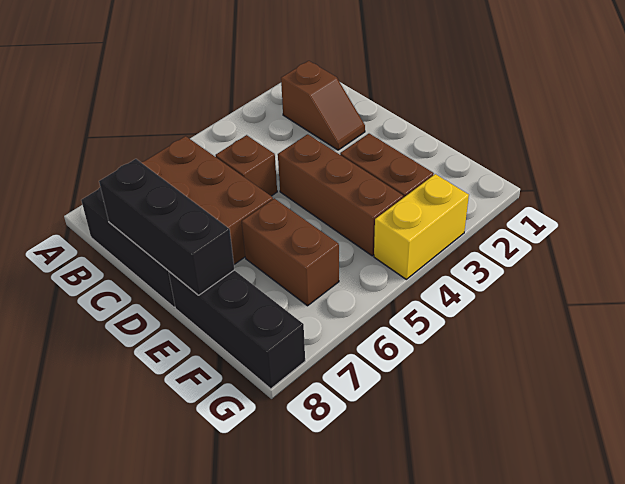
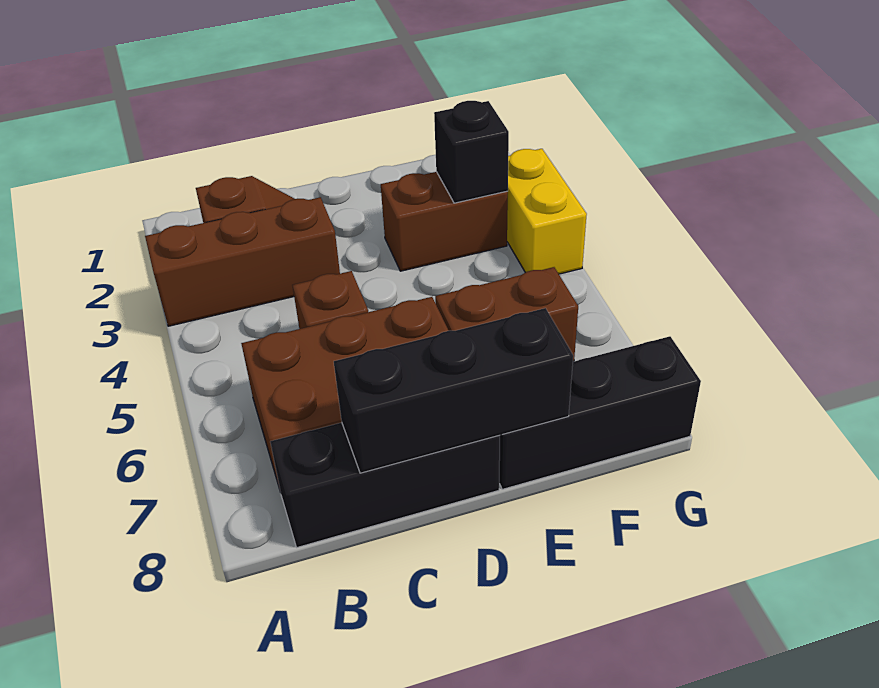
brown brick D4:F4 level 1 -> brown brick A3:C3 level 1
none -> black brick F3 level 2

